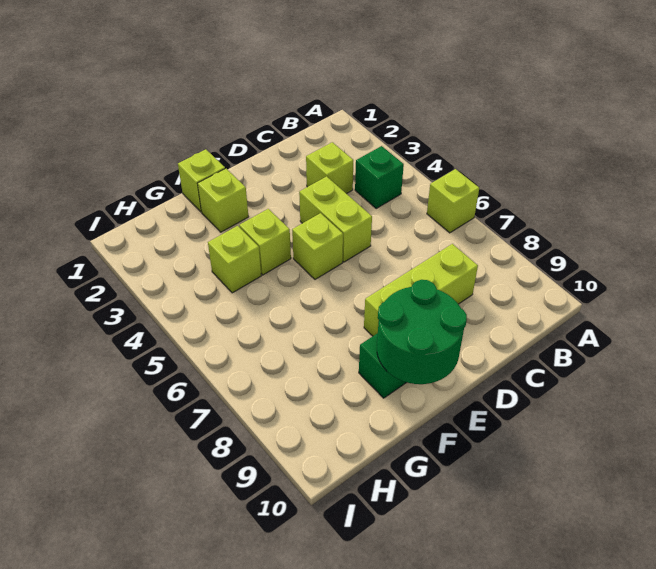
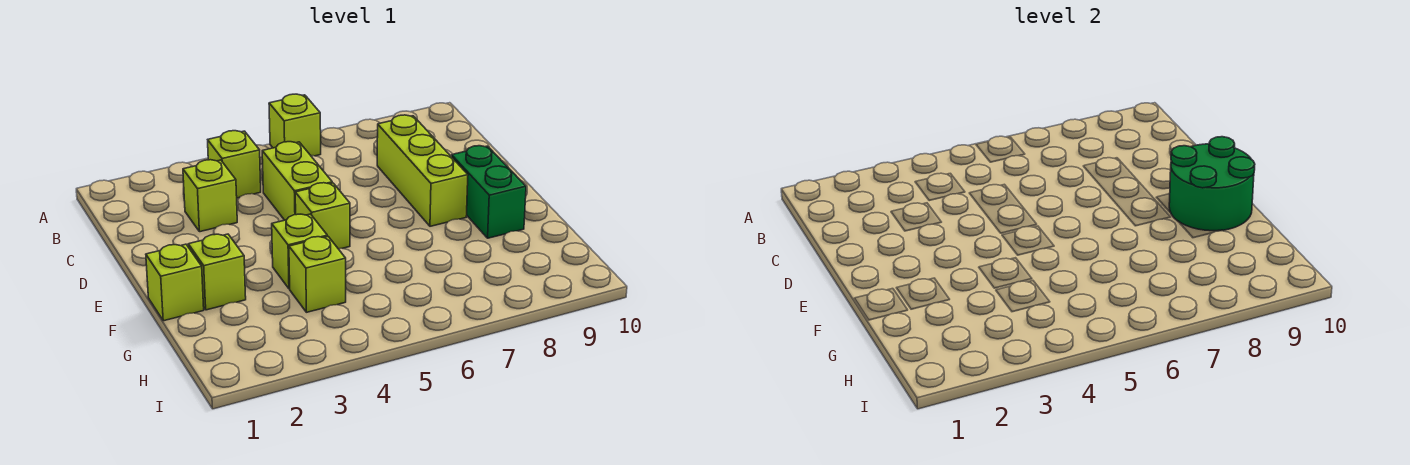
green brick B4 level 1 -> lime brick B4 level 1
lime brick D4:D5 level 1 -> lime brick C5:D5 level 1

